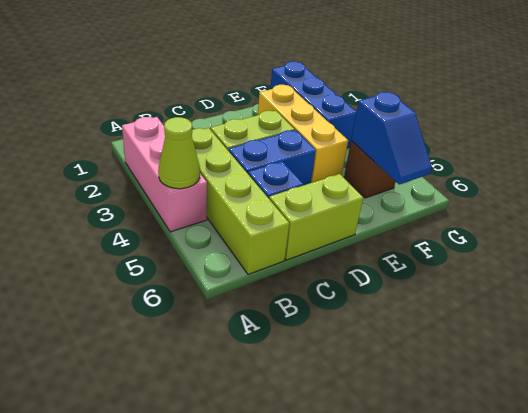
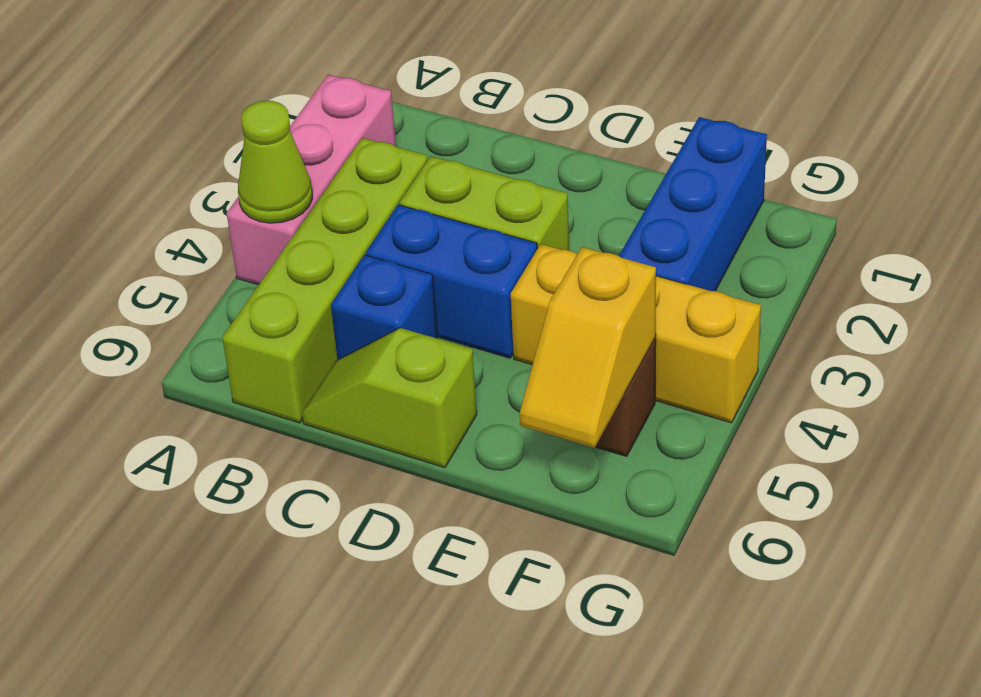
lime brick C6:D6 level 1 -> lime slope C6:D6 level 1 top D
yellow brick E2:E4 level 1 -> yellow brick E4:G4 level 1
blue slope F5:F6 level 2 top 5 -> yellow slope F5:F6 level 2 top 5

